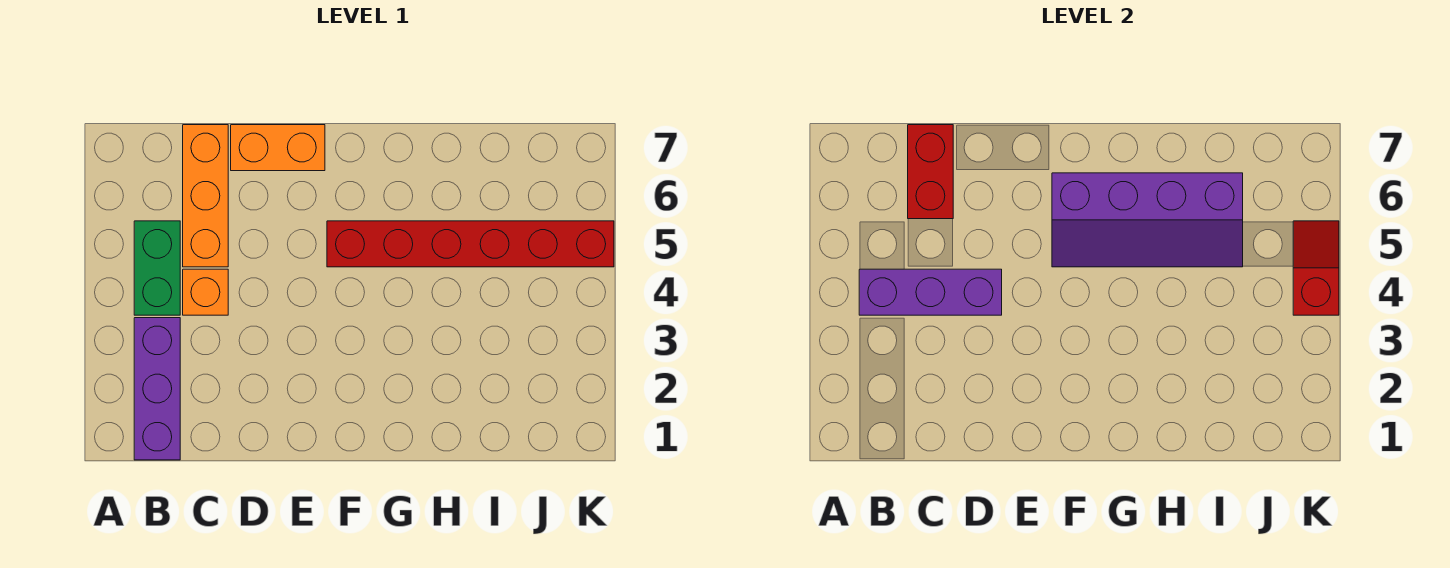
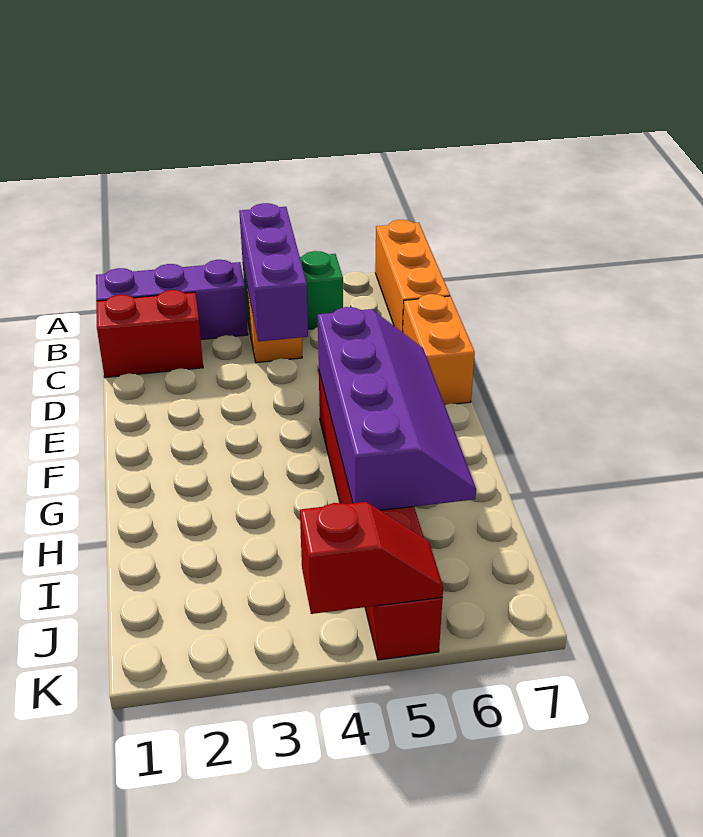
orange brick C5:C7 level 1 -> orange brick A7:C7 level 1
red brick C6:C7 level 2 -> red brick C1:C2 level 1
purple slope F5:I6 level 2 top 6 -> purple slope F5:I6 level 2 top 5

